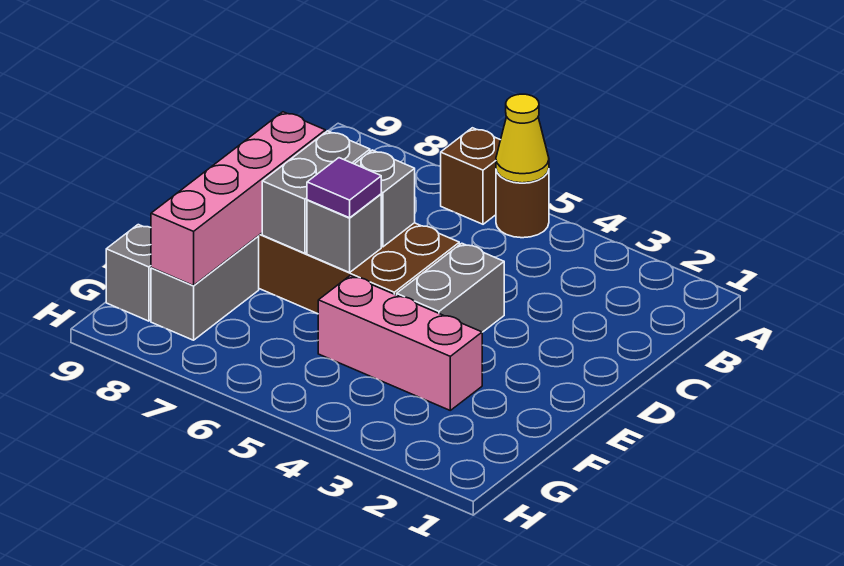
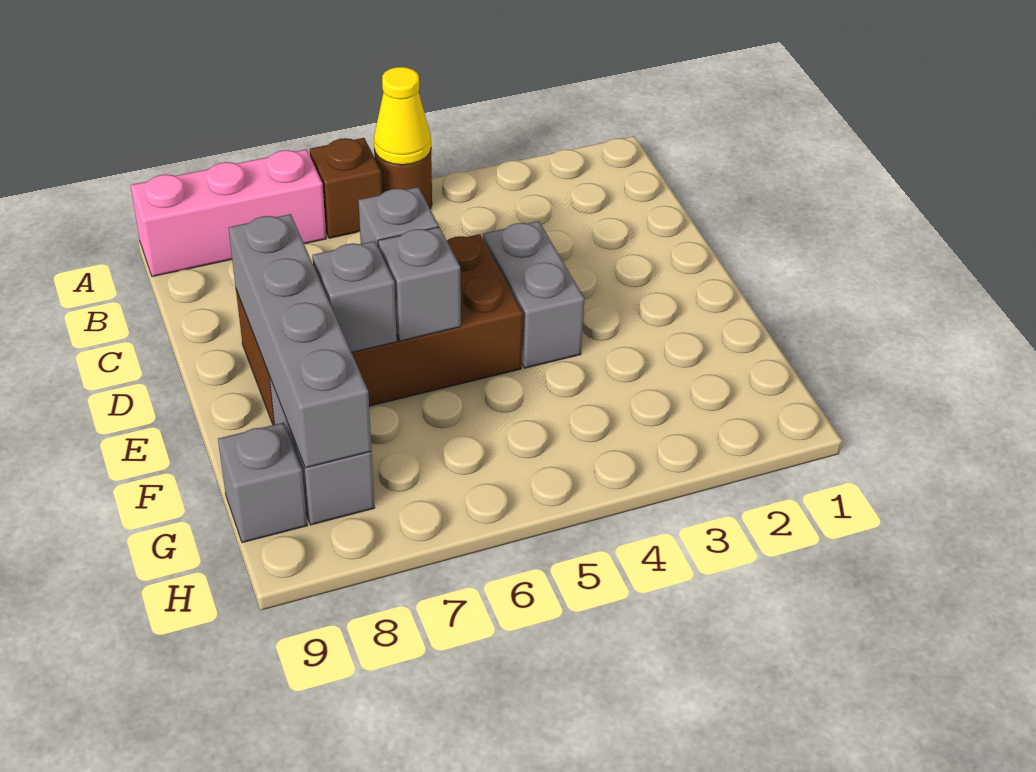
grey brick D7:E7 level 2 -> grey brick E7 level 2
pink brick D8:G8 level 2 -> grey brick D8:G8 level 2
purple tile E6 level 3 -> none
pink brick F3:F5 level 1 -> pink brick A7:A9 level 1

